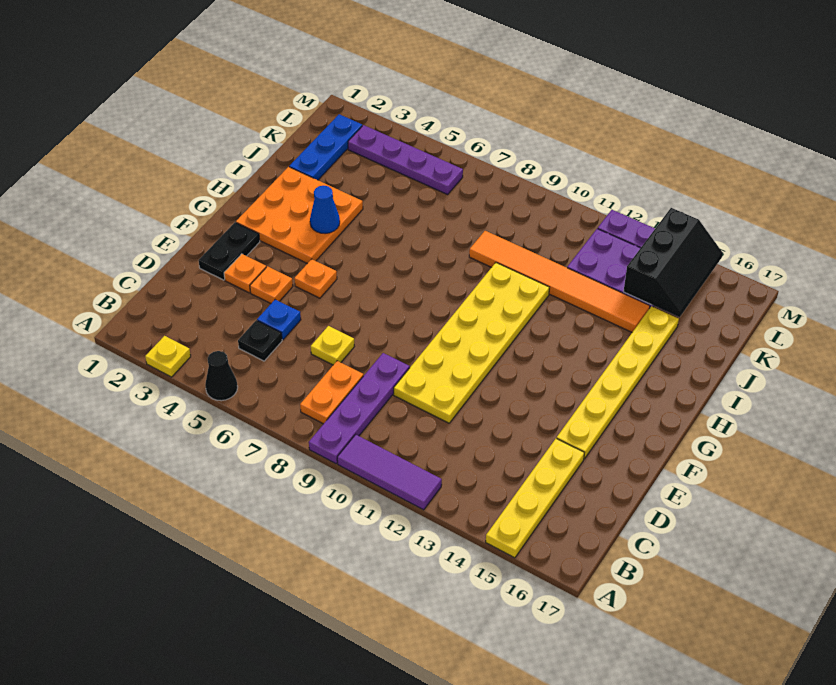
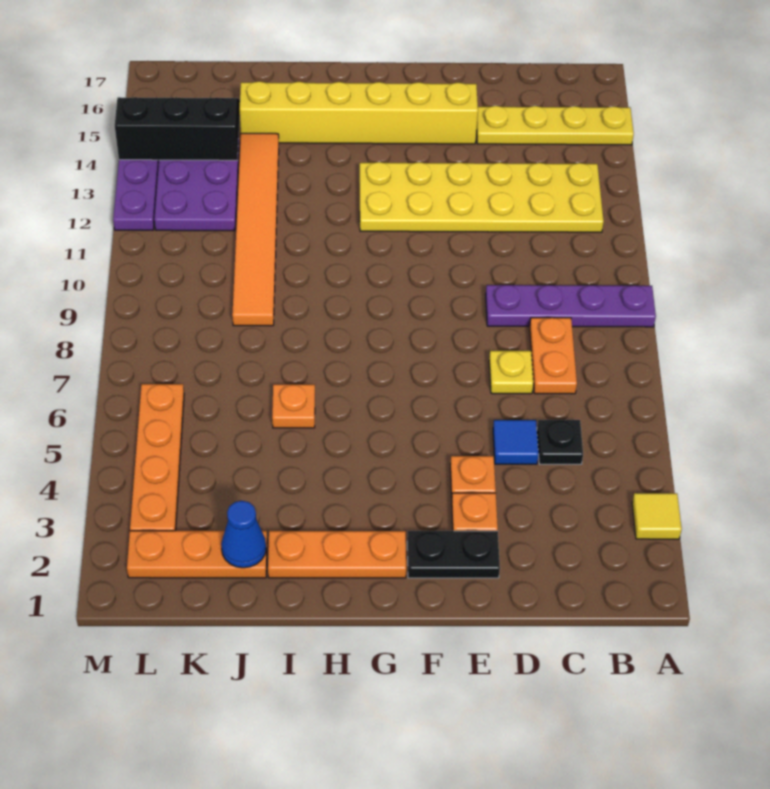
yellow plate A3 level 1 -> yellow tile A3 level 1
black cone A5 level 1 -> none
purple tile A10:A12 level 1 -> none
orange plate B8:C8 level 1 -> orange plate C7:C8 level 1
blue plate D5 level 1 -> blue tile D5 level 1
yellow plate D10:I11 level 1 -> yellow plate B12:G13 level 1
yellow plate E15:J15 level 1 -> yellow brick E15:J15 level 1
orange plate F5 level 1 -> orange plate I6 level 1
orange plate G2:I4 level 1 -> orange plate G2:I2 level 1
blue cone H4 level 2 -> blue cone J2 level 2
blue plate J2:L2 level 1 -> orange plate J2:L2 level 1
purple plate L3:L6 level 1 -> orange plate L3:L6 level 1

